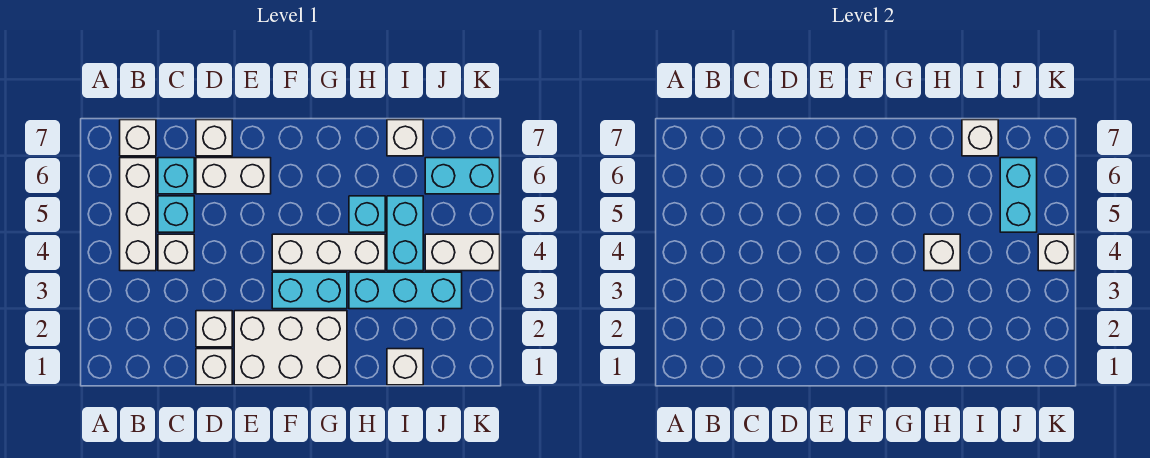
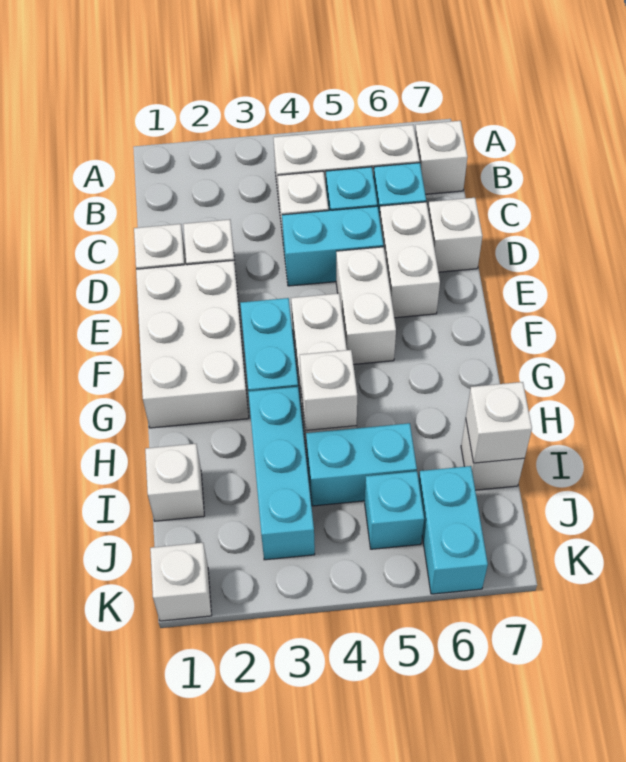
cyan brick H5 level 1 -> cyan brick J5 level 1
white brick J4:K4 level 1 -> white brick E5:F5 level 1
cyan brick J5:J6 level 2 -> cyan brick D4:D5 level 1
white brick K4 level 2 -> white brick K1 level 1

